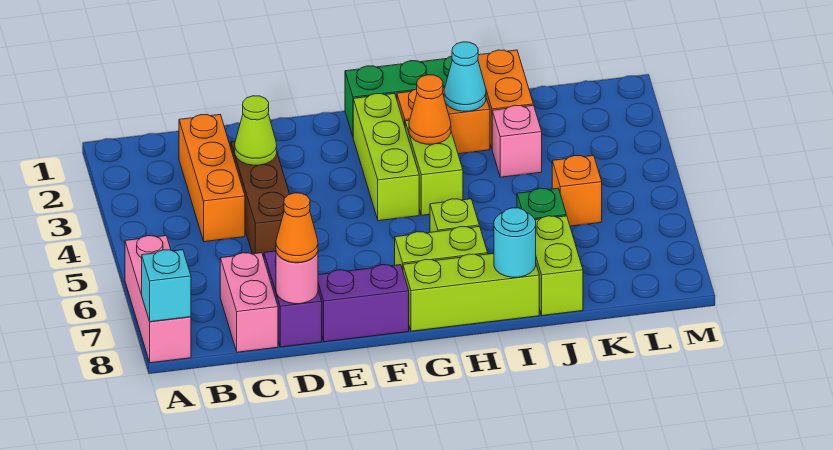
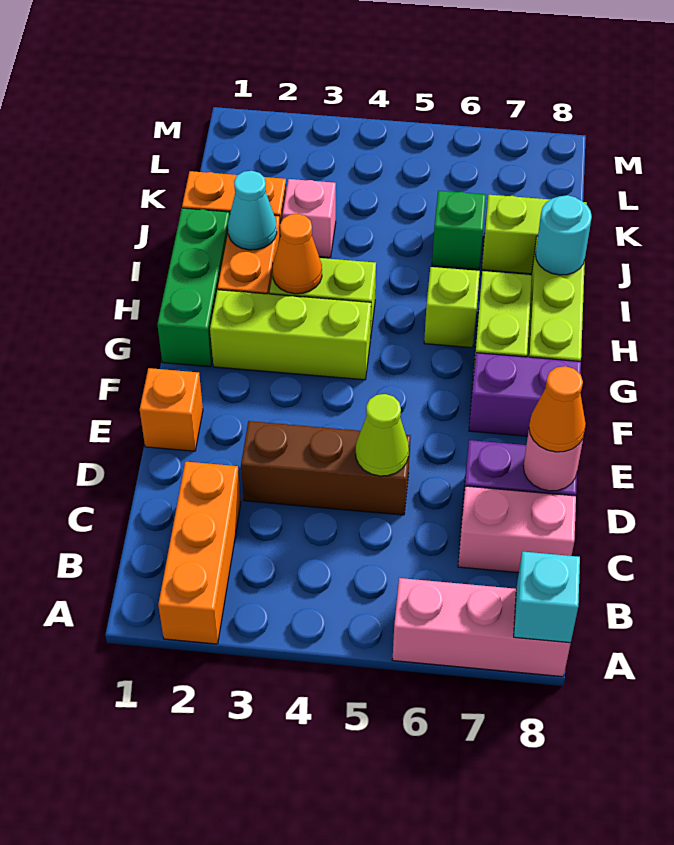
orange brick C2:C4 level 1 -> orange brick A2:C2 level 1
lime cone D3 level 2 -> lime cone D5 level 2
purple brick E8:F8 level 1 -> purple brick F7:F8 level 1
orange brick K5 level 1 -> orange brick E1 level 1

